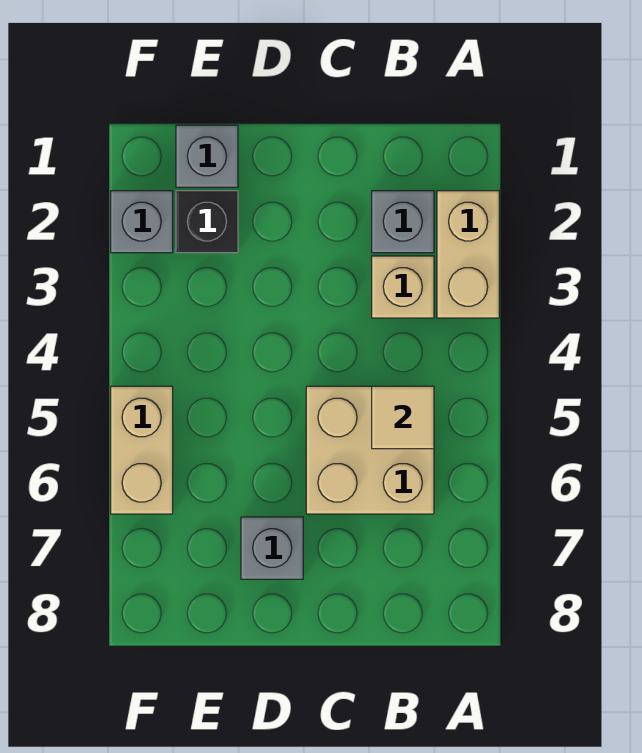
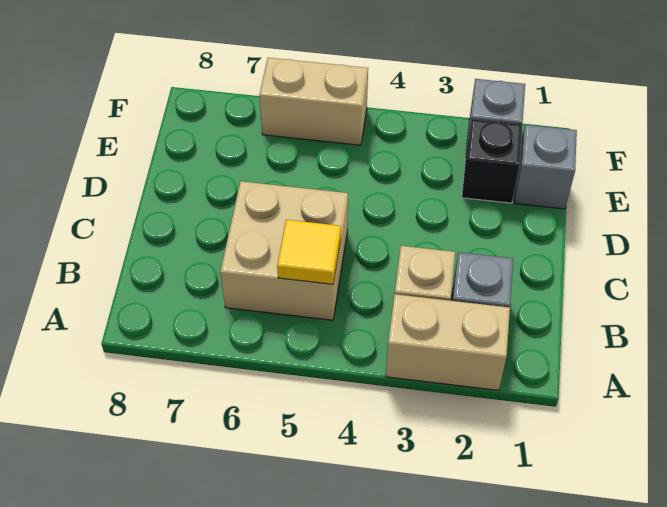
tan tile B5 level 2 -> yellow tile B5 level 2
grey brick D7 level 1 -> none

